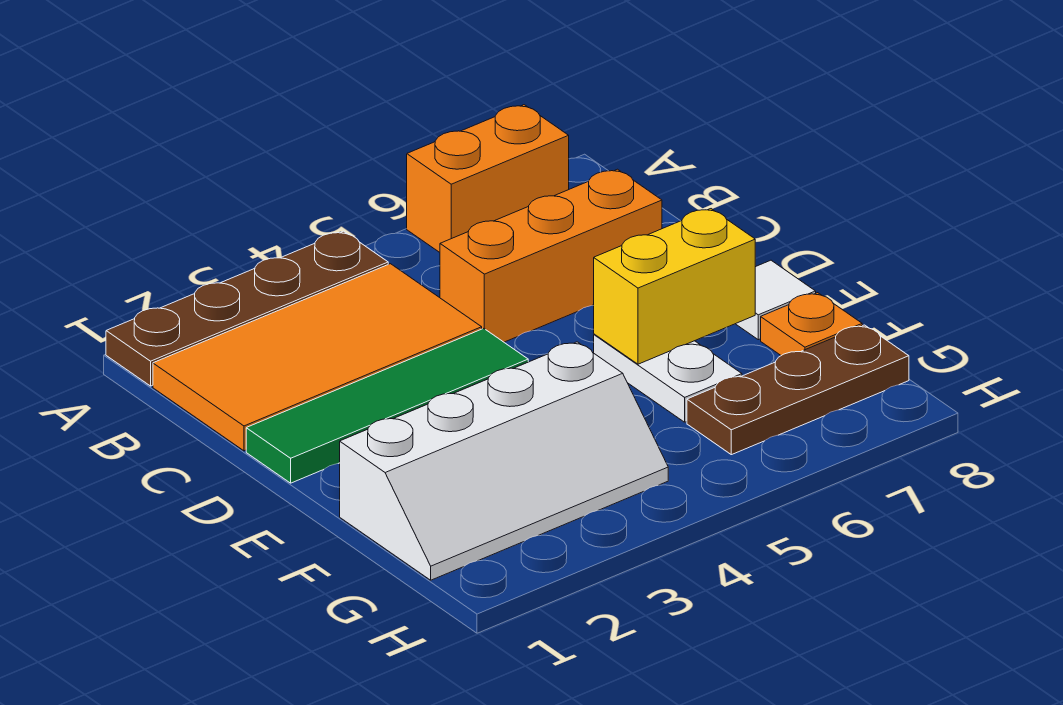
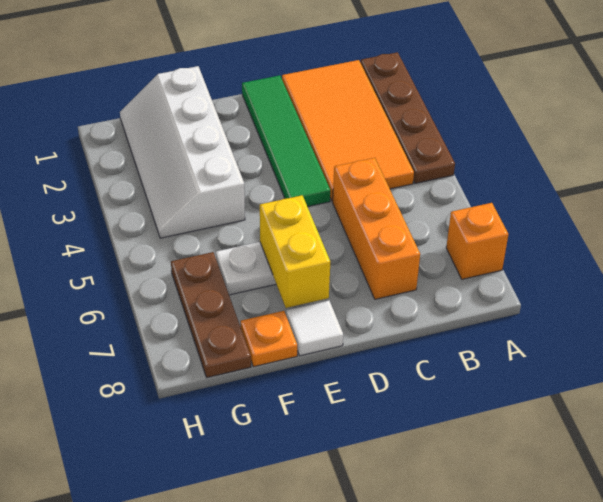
orange brick A6:A7 level 1 -> orange brick A7 level 1

